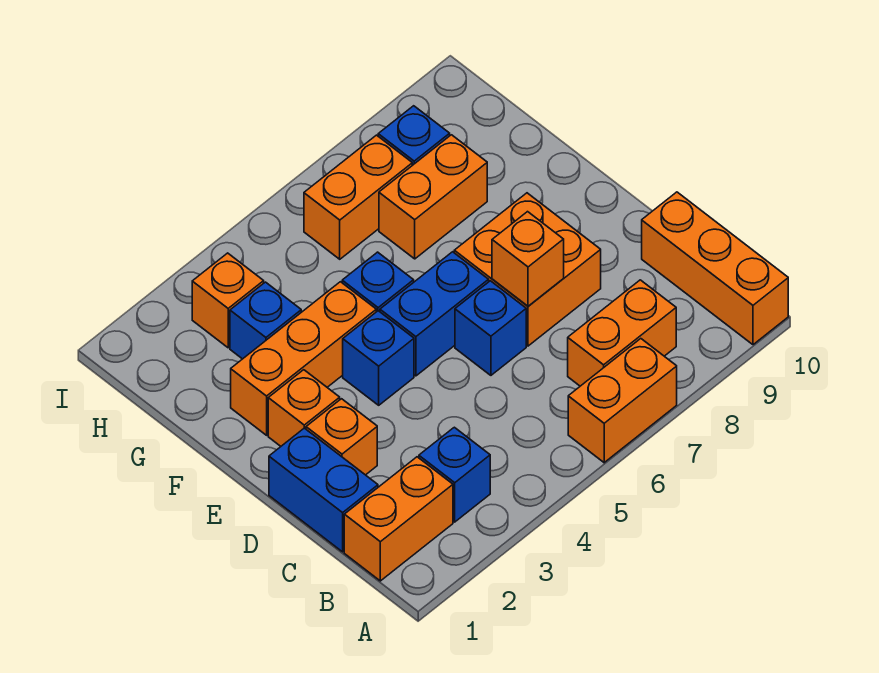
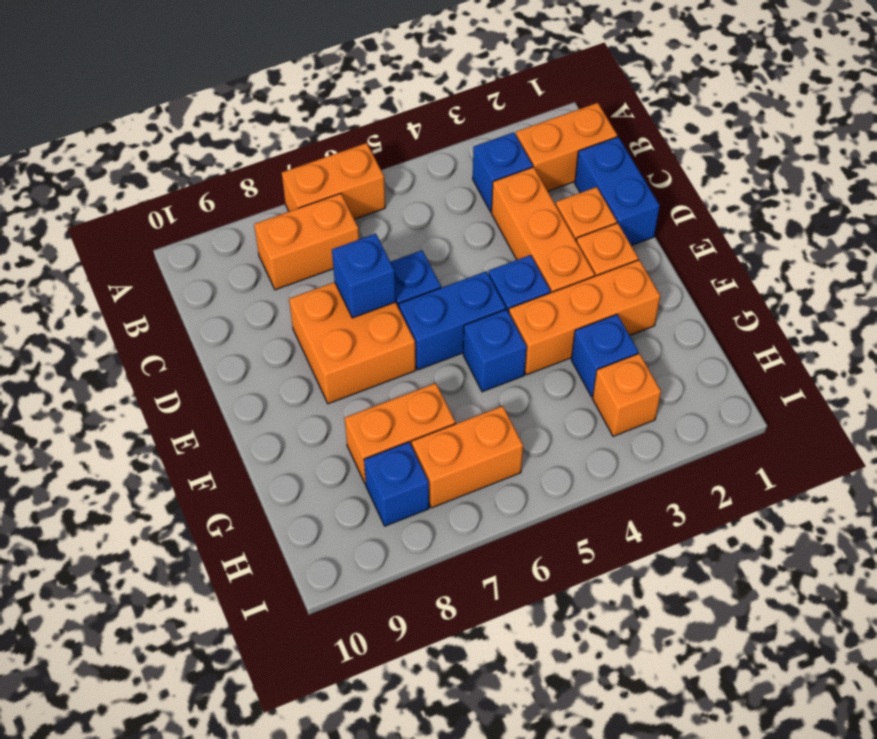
orange brick A10:C10 level 1 -> orange brick C3:E3 level 1
orange brick D7 level 2 -> blue brick D7 level 2

